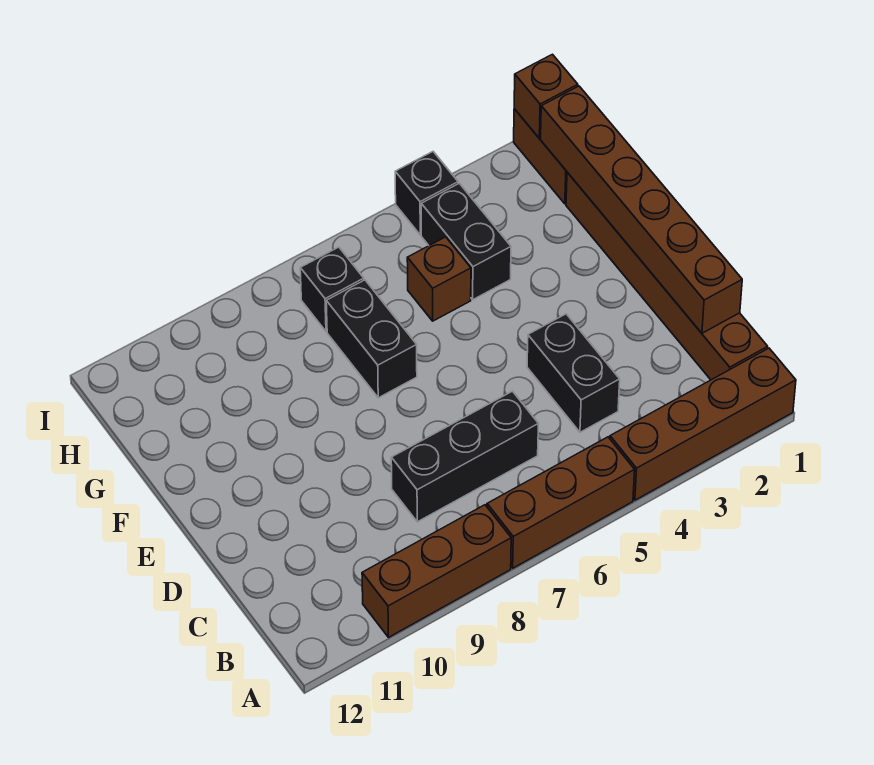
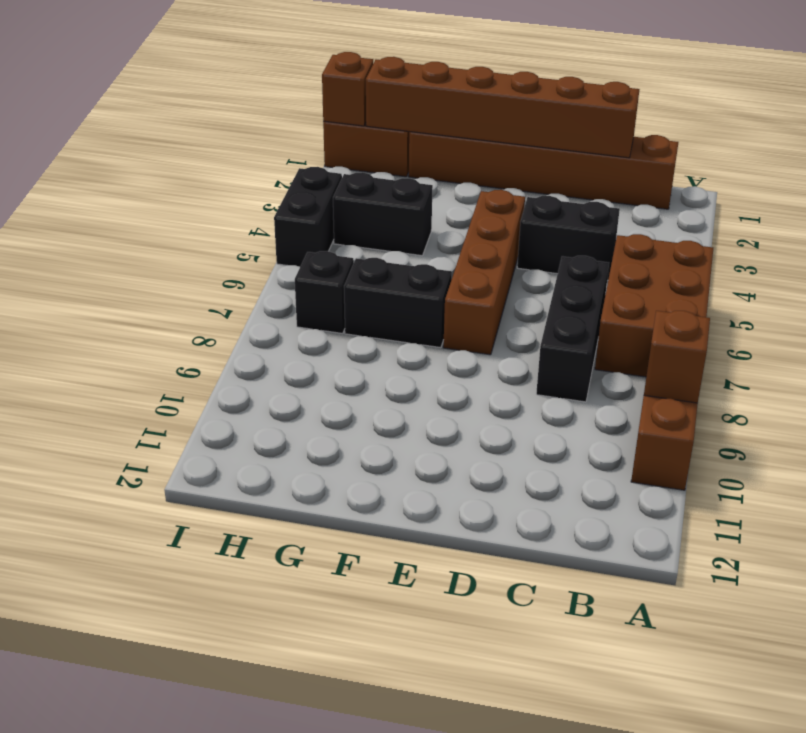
brown brick A1:A4 level 1 -> brown brick E4:E7 level 1
brown brick A5:A7 level 1 -> brown brick A5:B7 level 1
brown brick G5 level 1 -> brown brick A9 level 2
black brick I4 level 1 -> black brick I4:I5 level 1

